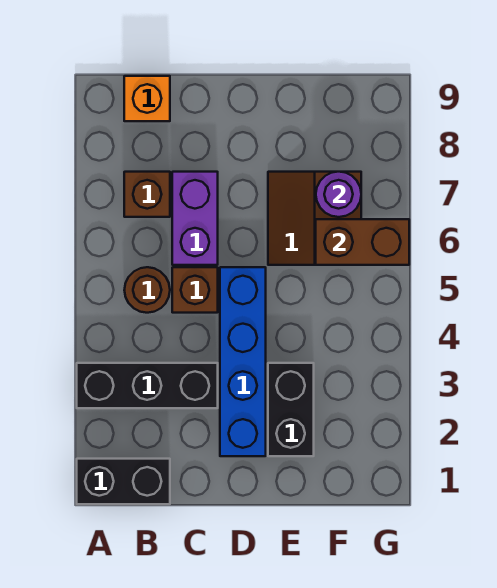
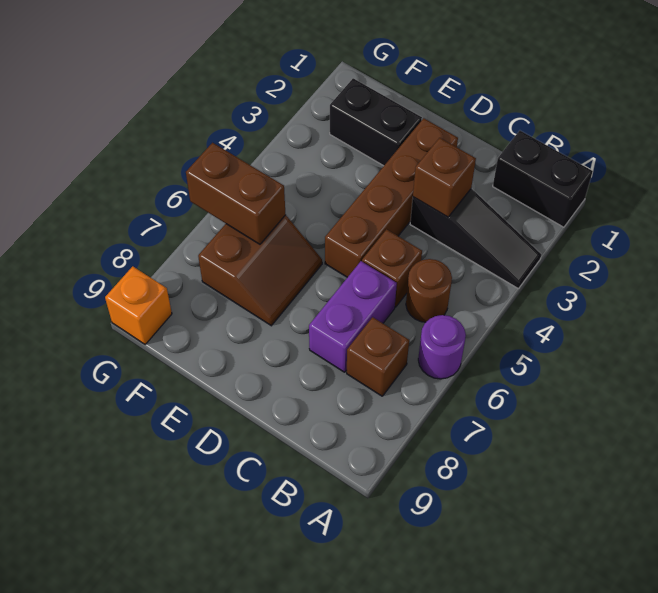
black brick A3:C3 level 1 -> black slope A3:C3 level 1 top C
orange brick B9 level 1 -> orange brick G9 level 1
none -> brown brick C3 level 2
blue brick D2:D5 level 1 -> brown brick D2:D5 level 1
black brick E2:E3 level 1 -> black brick E2:F2 level 1
purple round brick F7 level 2 -> purple round brick A6 level 1

